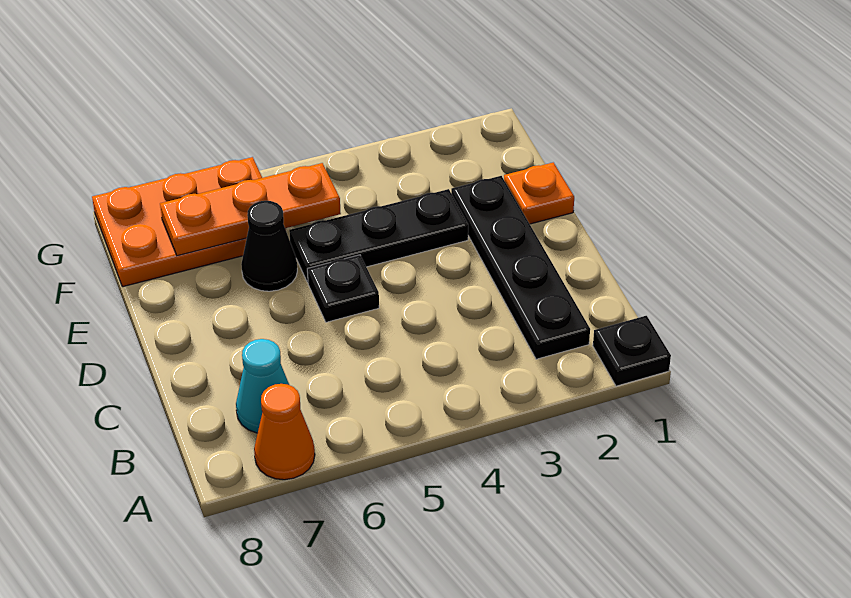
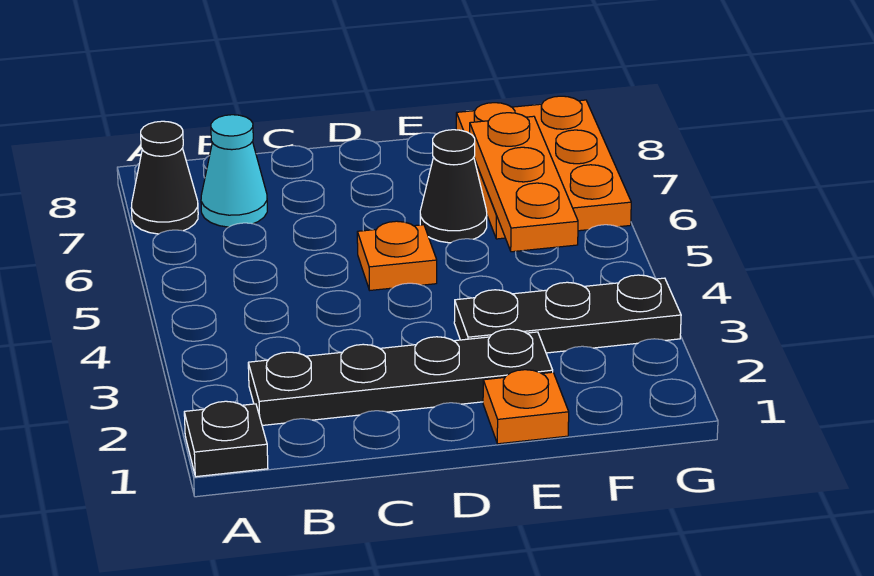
orange cone A7 level 1 -> black cone A7 level 1
black plate D5 level 1 -> orange plate D5 level 1
black plate E3:E5 level 1 -> black plate E3:G3 level 1

